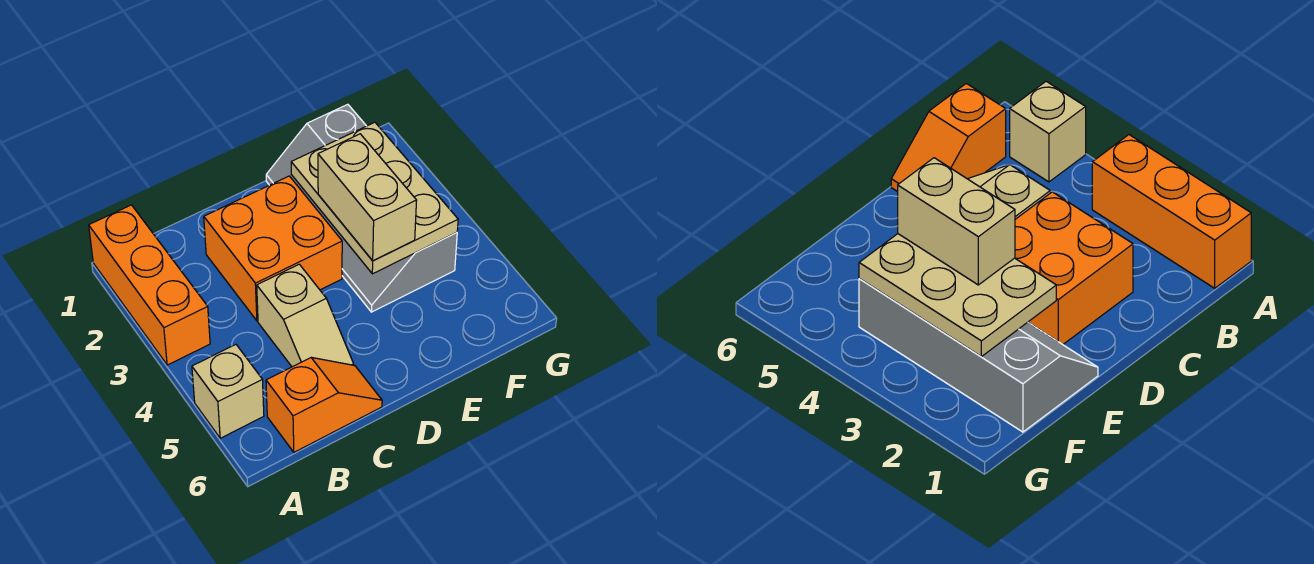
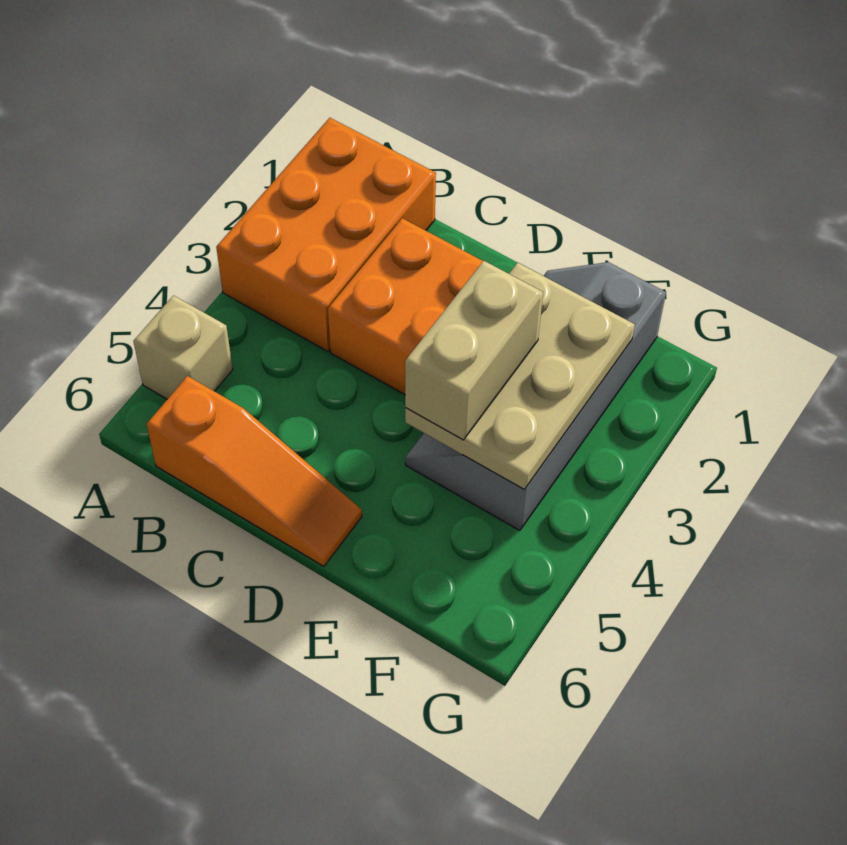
orange brick A1:A3 level 1 -> orange brick A1:B3 level 1
orange slope B6:C6 level 1 top B -> orange slope B6:D6 level 1 top B
tan slope C4:C5 level 1 top 4 -> none

